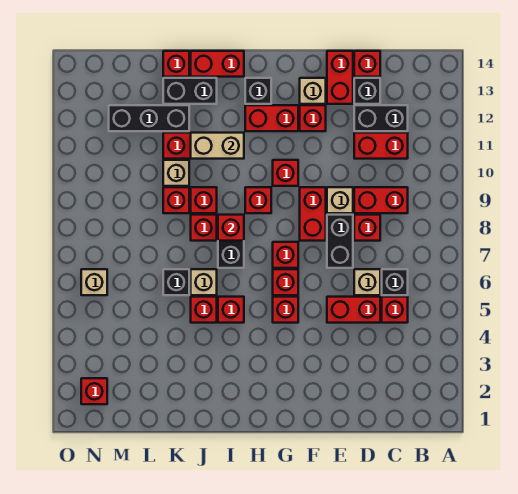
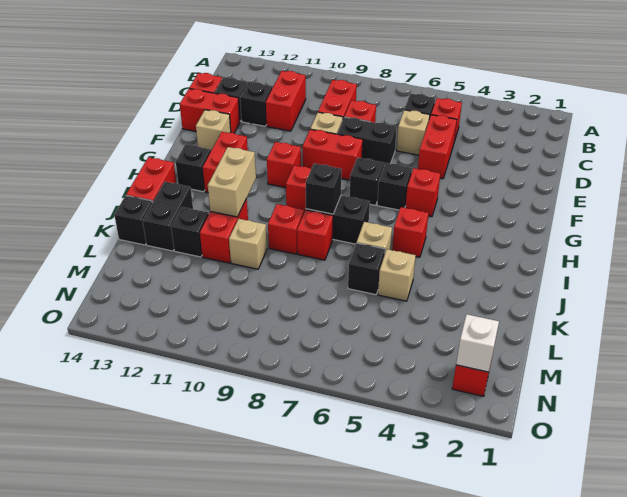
black brick C12:D12 level 1 -> black brick D12 level 1
red brick F12 level 1 -> none
red brick G6 level 1 -> black brick G6 level 1
red brick G7 level 1 -> black brick G7 level 1
red brick I8 level 2 -> black brick I8 level 2
red brick J5 level 1 -> none
red brick K9 level 1 -> none
black brick K12:M12 level 1 -> black brick K12 level 1
red brick K14 level 1 -> black brick K14 level 1
none -> white brick N2 level 2
tan brick N6 level 1 -> tan brick K5 level 1

